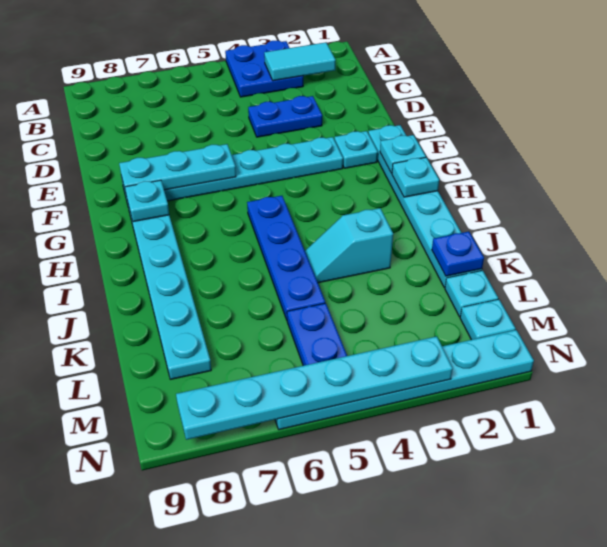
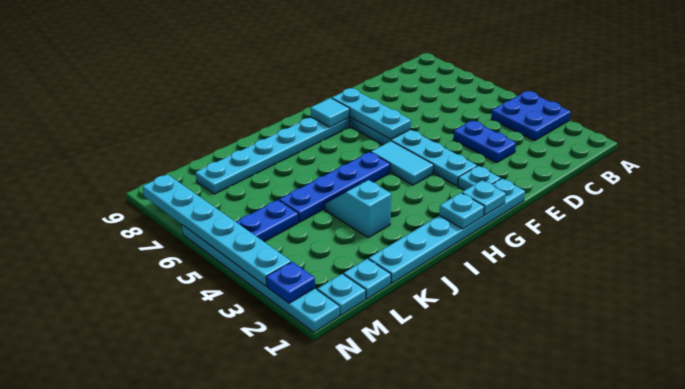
cyan tile B2:B3 level 2 -> cyan tile G4:G5 level 1
cyan plate G8 level 2 -> cyan tile G8 level 2
blue plate K1 level 2 -> blue plate N2 level 2

